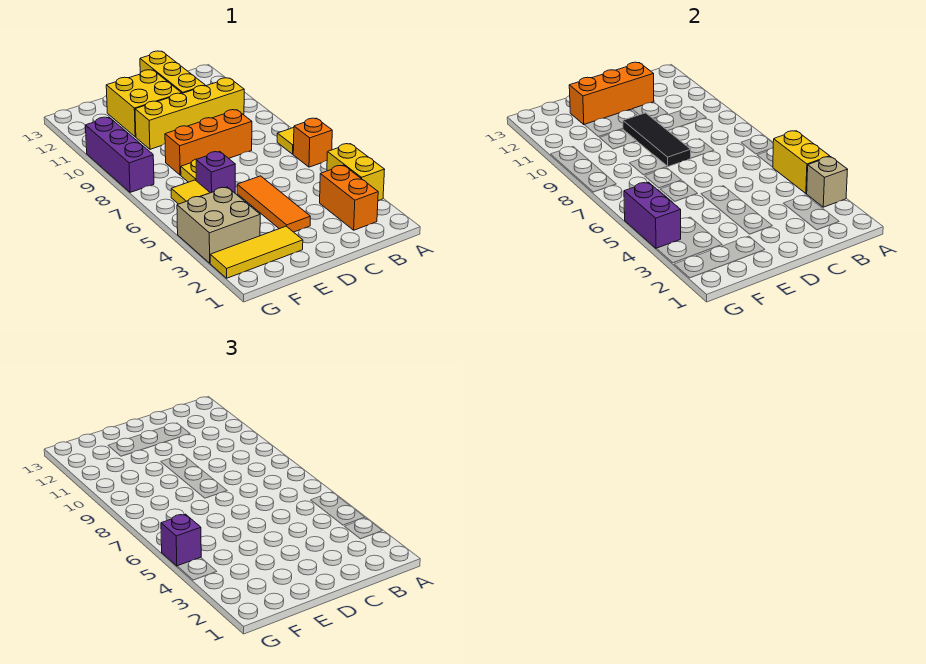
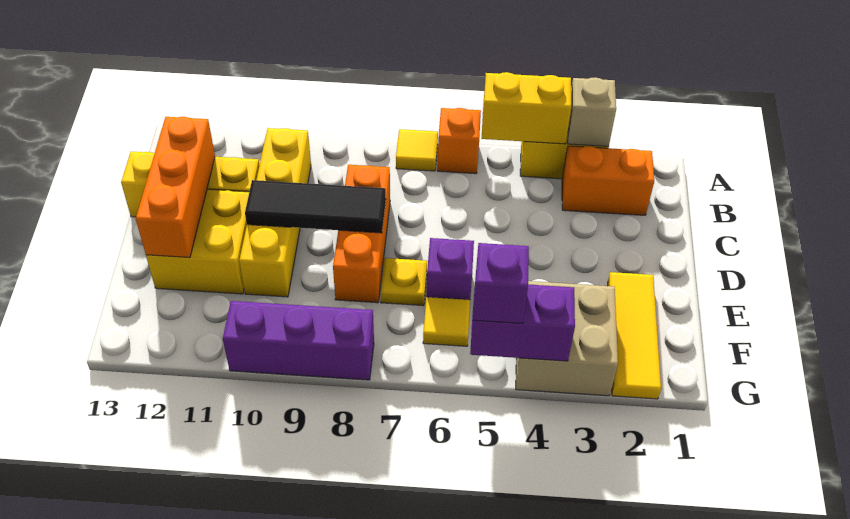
orange tile D3:D5 level 1 -> none

